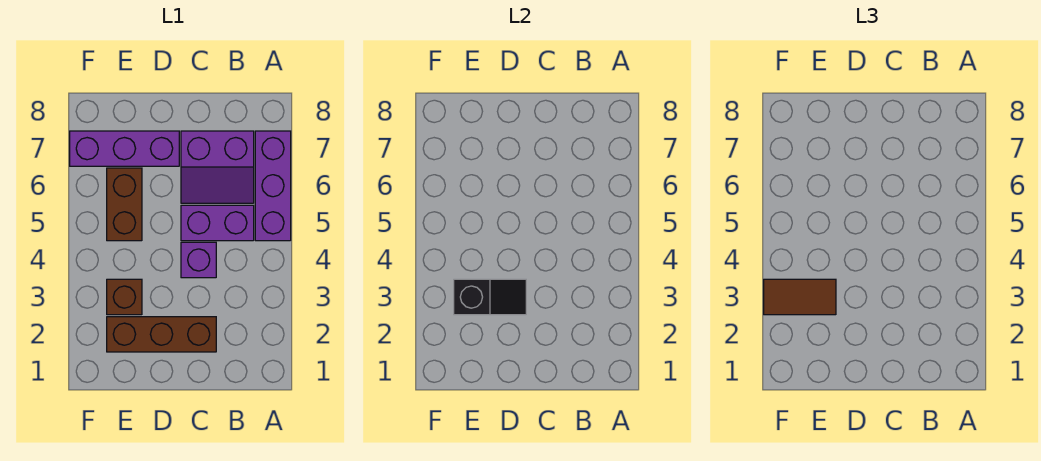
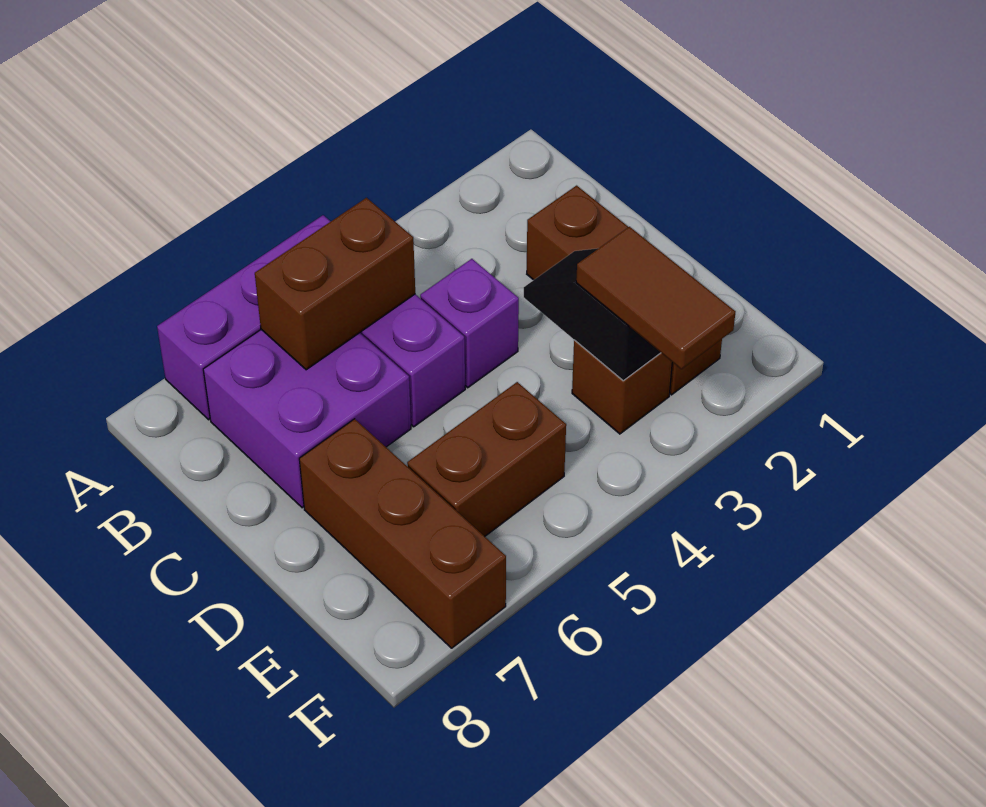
none -> brown brick B5:B6 level 2
purple slope B6:C7 level 1 top 7 -> purple brick B6:C7 level 1
purple brick D7:F7 level 1 -> brown brick D7:F7 level 1

